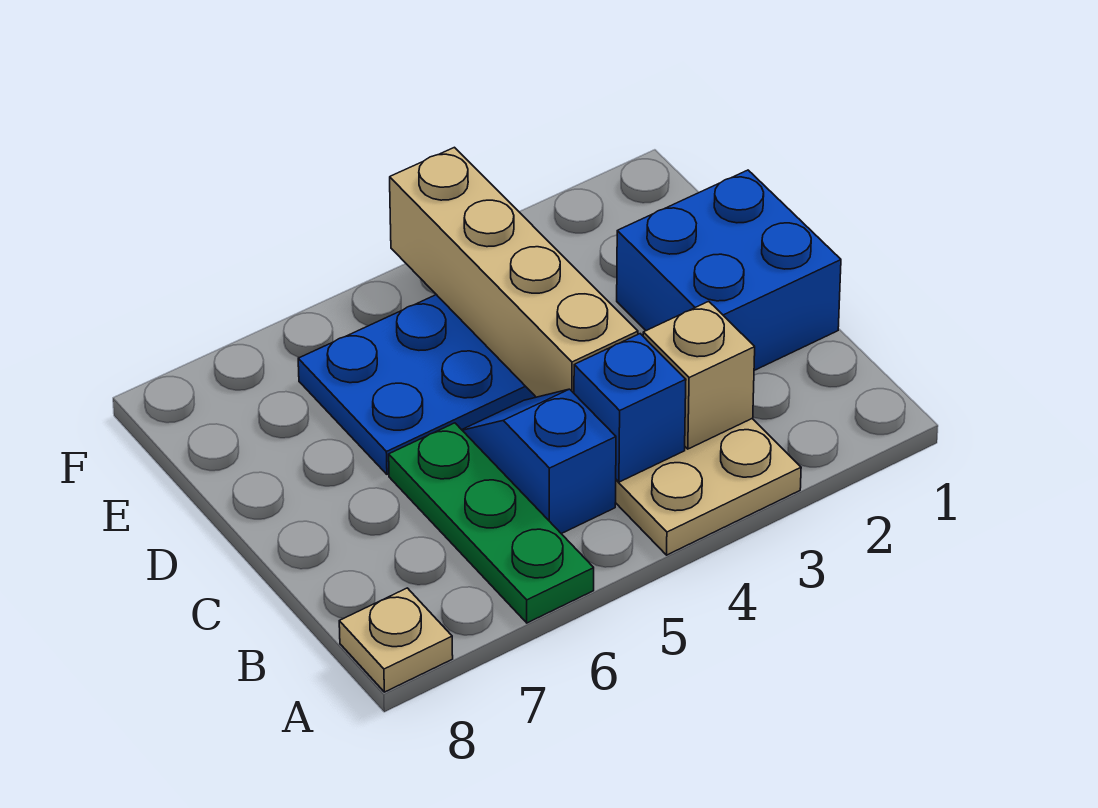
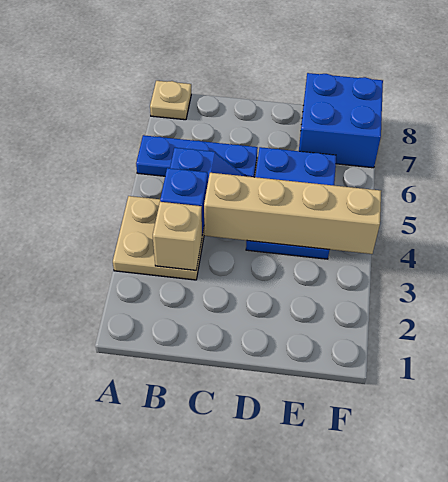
green plate A6:C6 level 1 -> blue plate A6:C6 level 1
blue brick C1:D2 level 1 -> blue brick E7:F8 level 1

